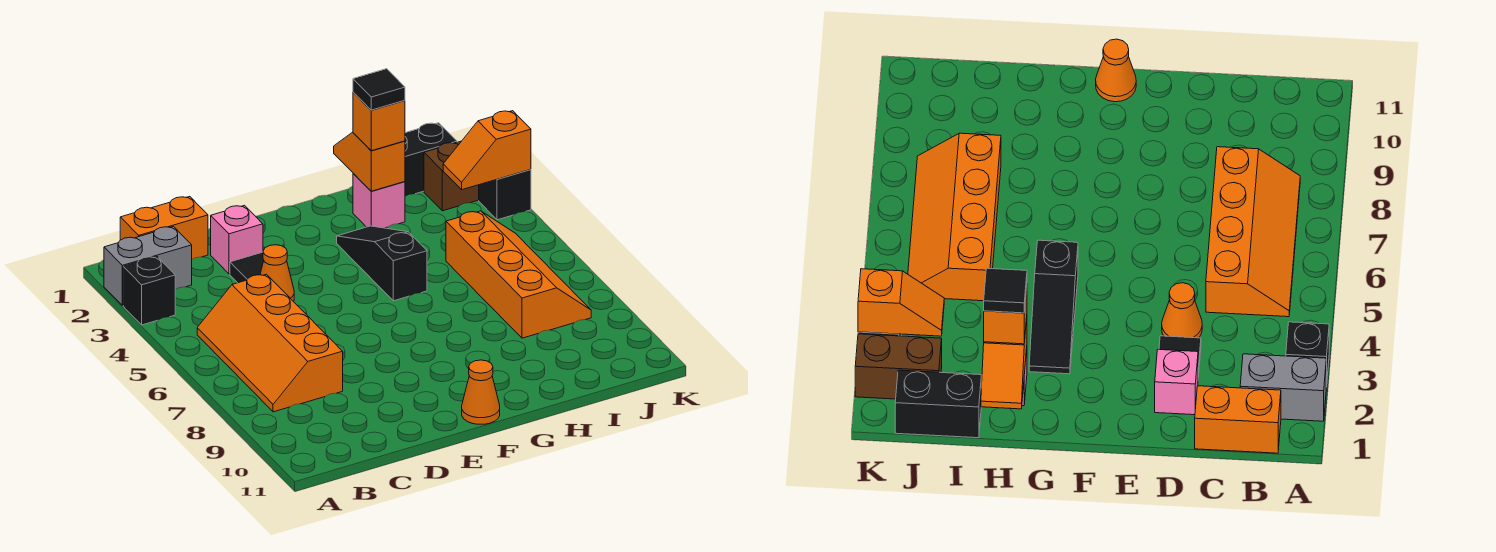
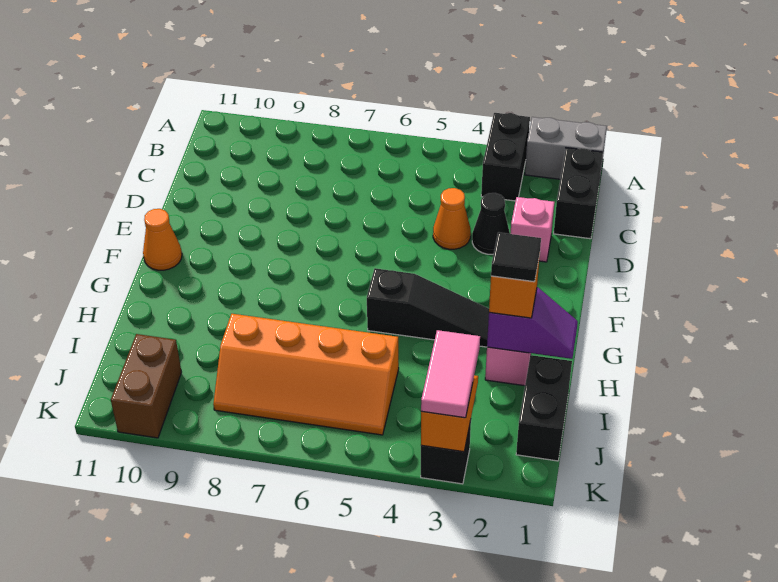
grey brick A2:B2 level 1 -> grey brick A1:A2 level 1
black brick A3 level 1 -> black brick A3:B3 level 1
orange brick B1:C1 level 1 -> black brick B1:C1 level 1
orange slope B5:C8 level 1 top C -> none
black tile D3 level 1 -> black cone D3 level 1
orange slope H1:H2 level 2 top 2 -> purple slope H1:H2 level 2 top 2
brown brick J2:K2 level 1 -> brown brick J10:K10 level 1
none -> pink tile J3:K3 level 3

